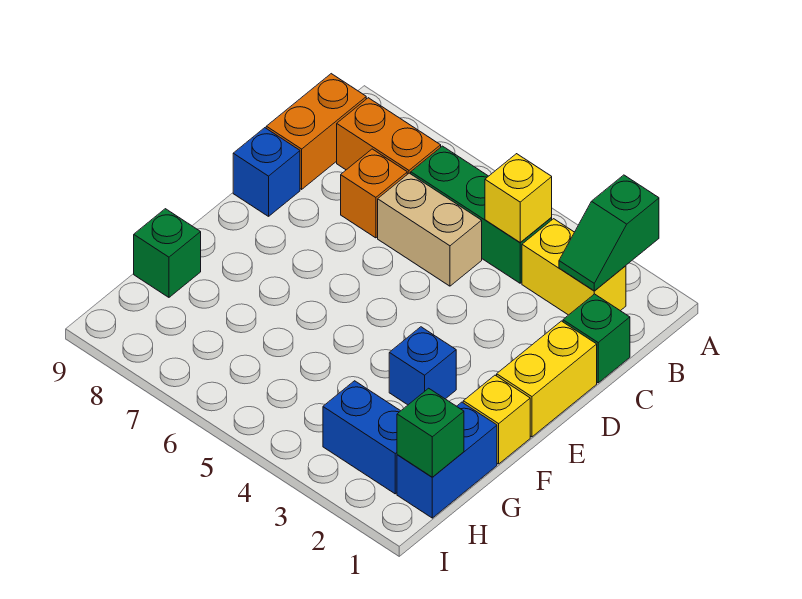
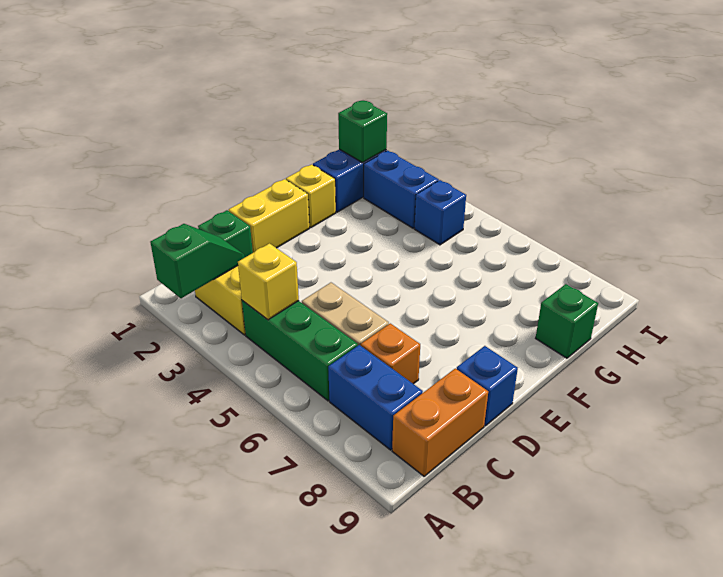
orange brick B7:B8 level 1 -> blue brick B7:B8 level 1
blue brick F3 level 1 -> blue brick H4 level 1

